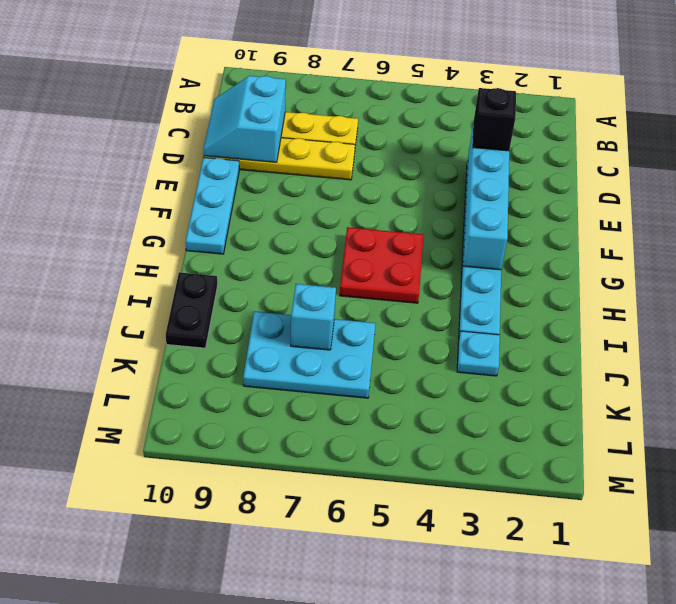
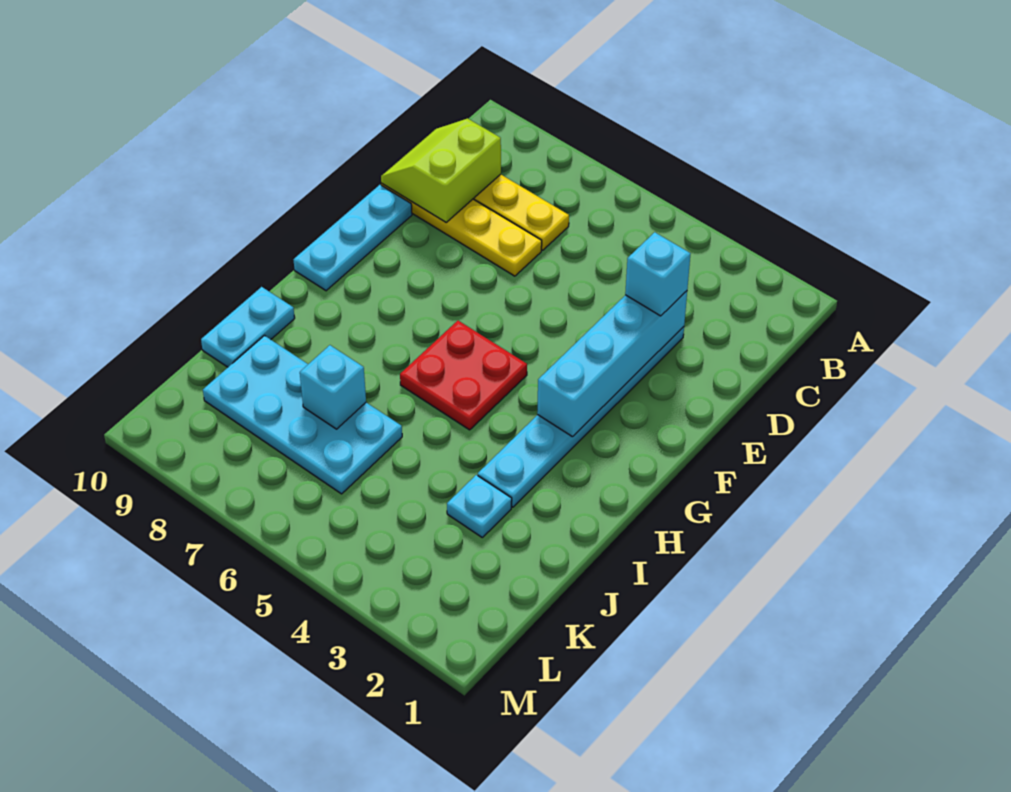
cyan slope C9:D10 level 2 top 9 -> lime slope C9:D10 level 2 top 9
black brick D3 level 3 -> cyan brick D3 level 3
black plate I10:J10 level 1 -> cyan plate I10:J10 level 1
cyan plate J6:K8 level 1 -> cyan plate J6:K9 level 1

